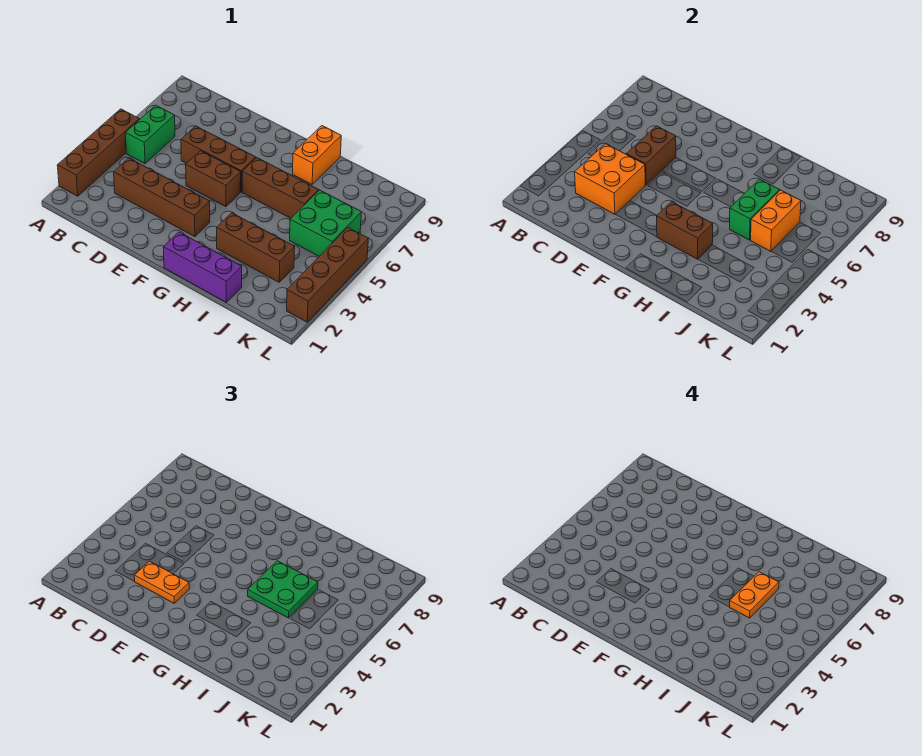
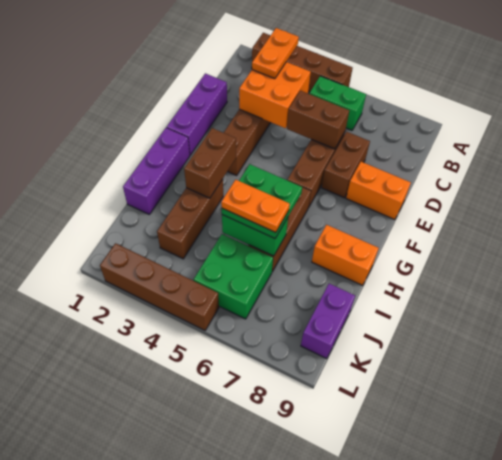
none -> purple brick D1:F1 level 1
orange plate D3:E3 level 3 -> orange plate B3:C3 level 3
brown brick E5:F5 level 1 -> brown brick D7:E7 level 1
orange brick J5:J6 level 2 -> orange brick E8:E9 level 1
none -> purple brick J9:K9 level 1

